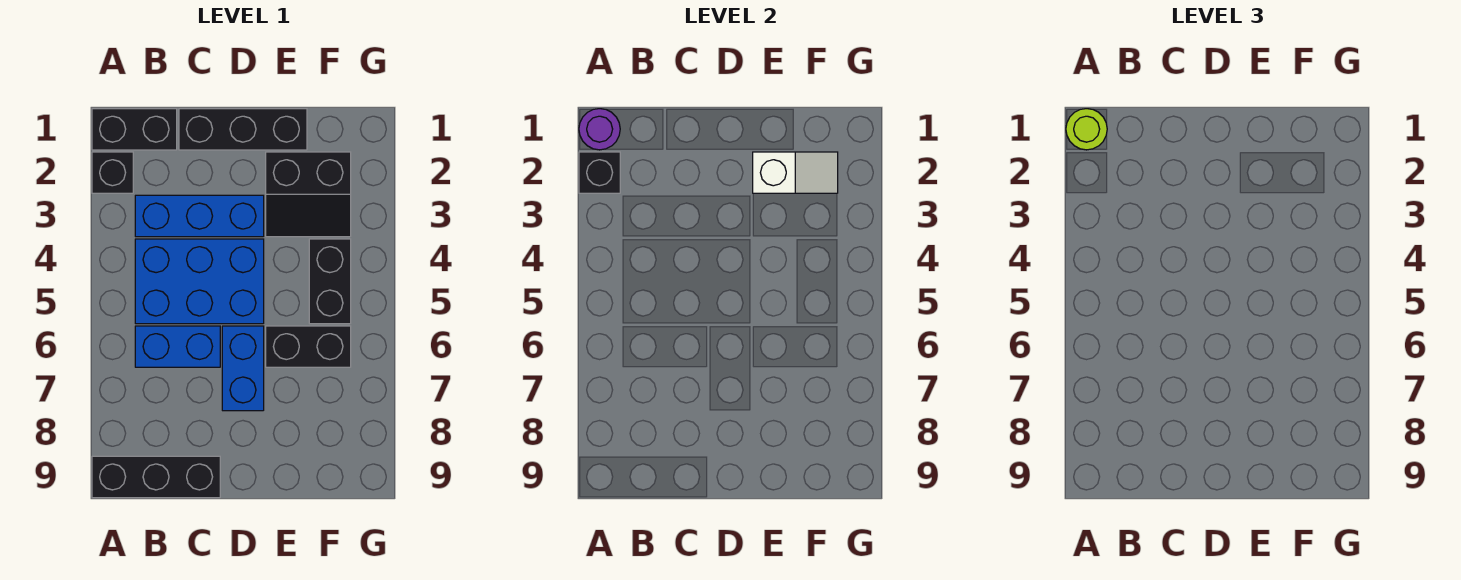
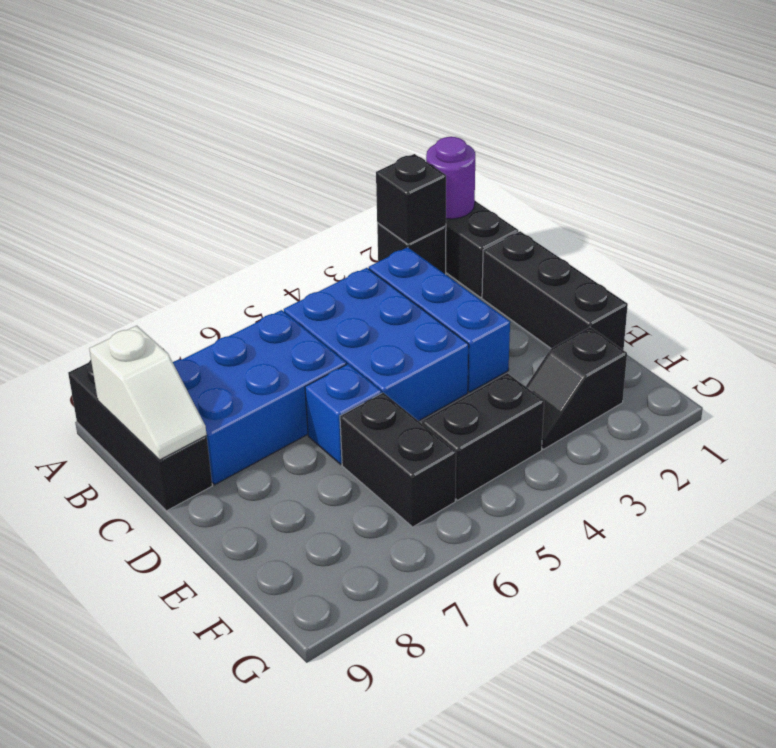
lime round brick A1 level 3 -> none
blue brick B6:C6 level 1 -> blue brick B6:C8 level 1
blue brick D6:D7 level 1 -> blue brick D6 level 1
black slope E2:F3 level 1 top 2 -> black slope F2:F3 level 1 top 2
white slope E2:F2 level 2 top E -> white slope B9:C9 level 2 top B

